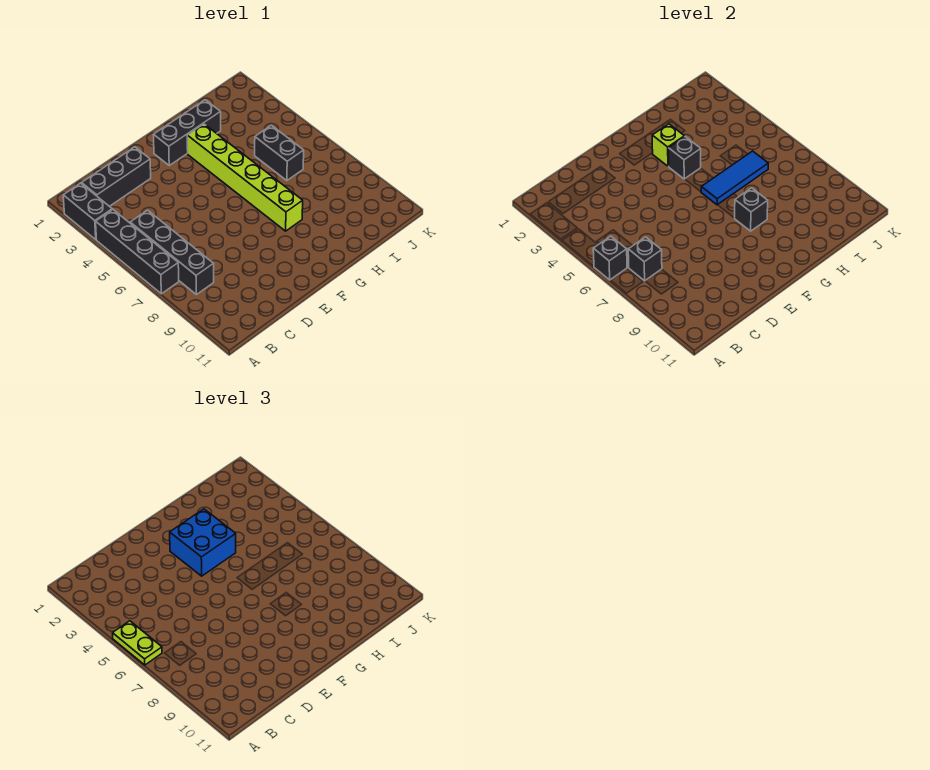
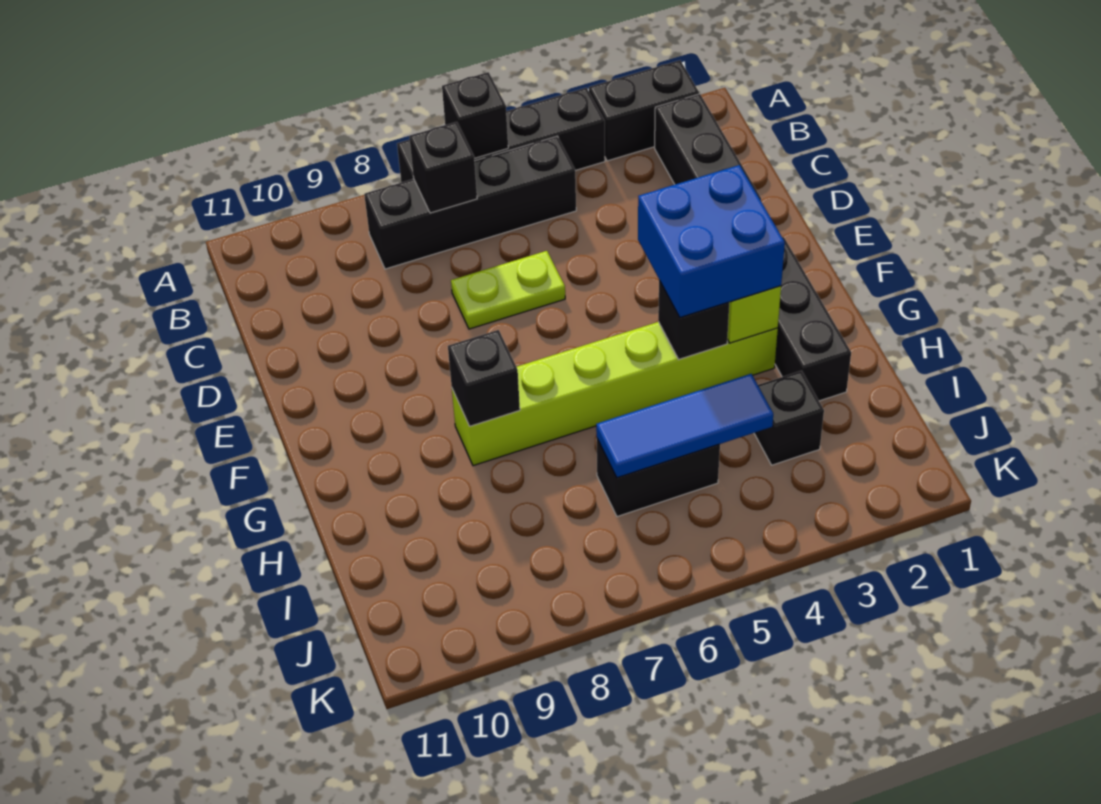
lime plate A5:A6 level 3 -> lime plate D6:D7 level 1
blue tile G6:I6 level 2 -> blue tile I4:I6 level 2
none -> black brick I3 level 1

